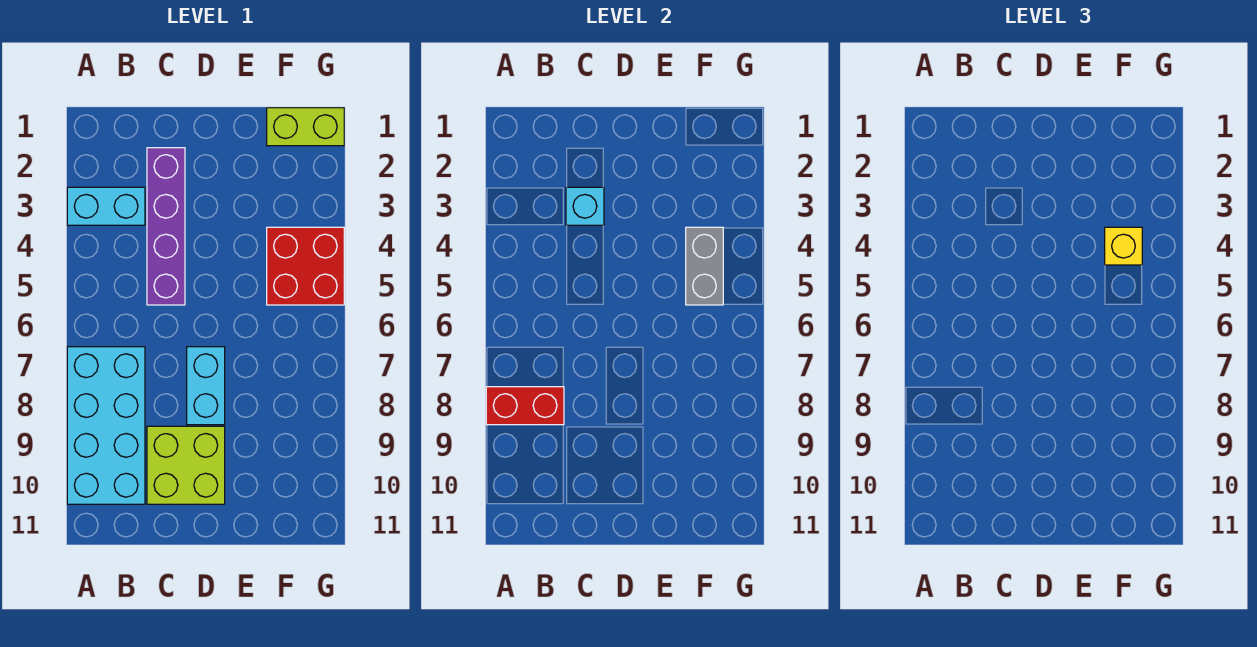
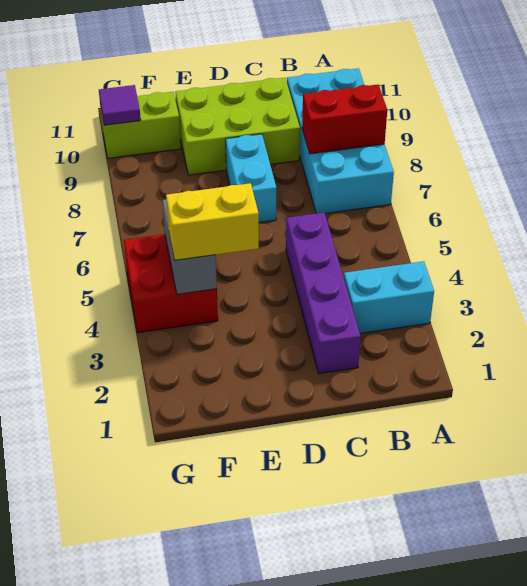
cyan brick C3 level 2 -> none
lime brick C9:D10 level 1 -> lime brick C9:E10 level 1
lime brick F1:G1 level 1 -> lime brick F10:G10 level 1
yellow brick F4 level 3 -> yellow brick E4:F4 level 3
none -> purple tile G10 level 2

